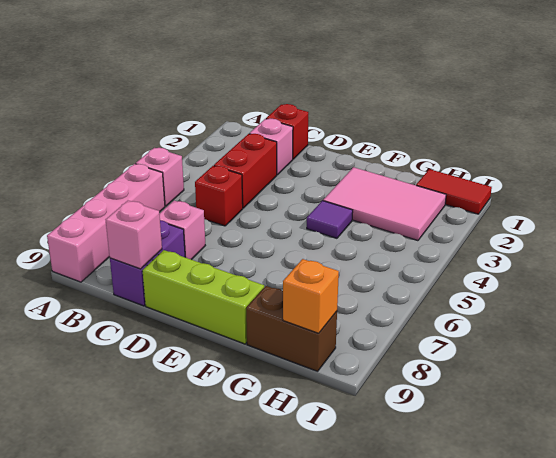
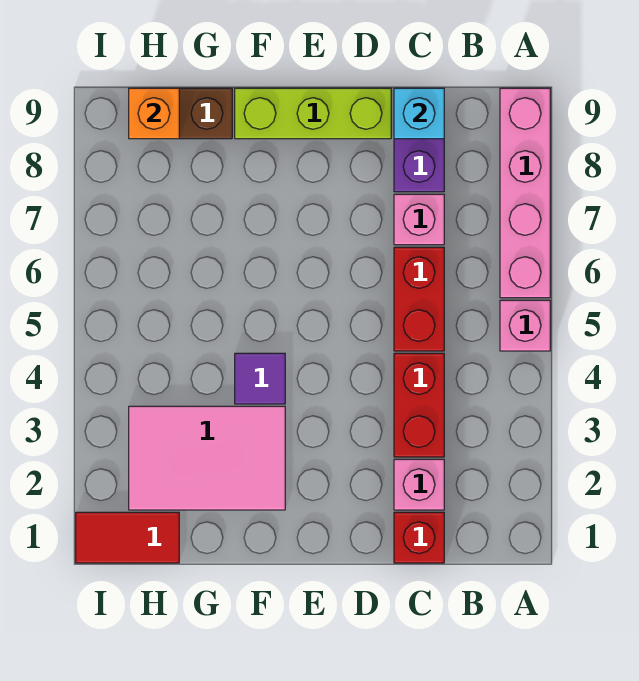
red brick C5 level 1 -> red brick C5:C6 level 1
pink brick C9 level 2 -> cyan brick C9 level 2

